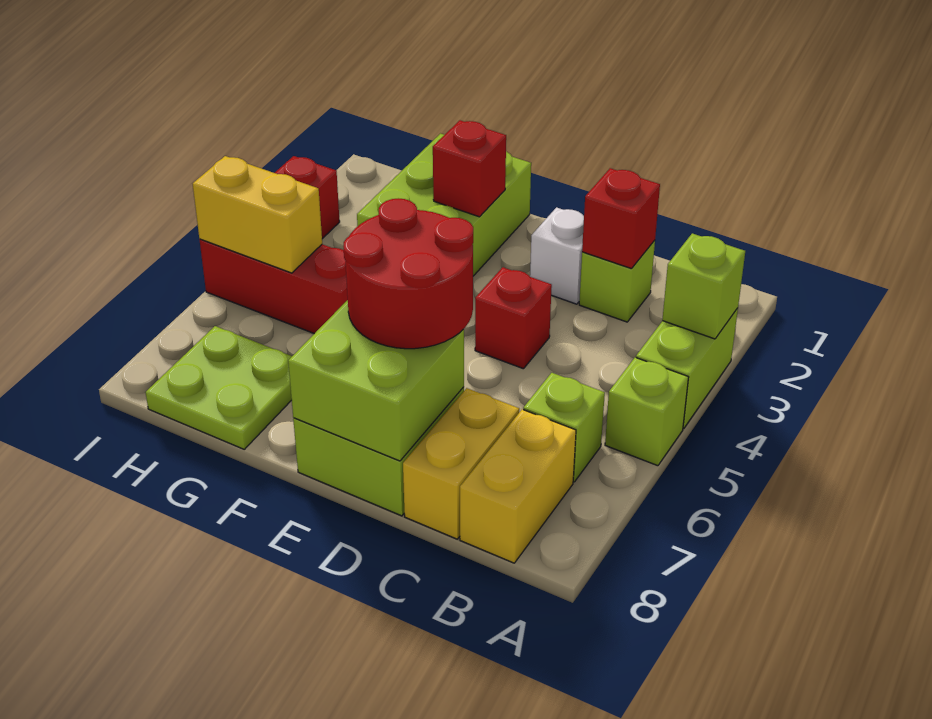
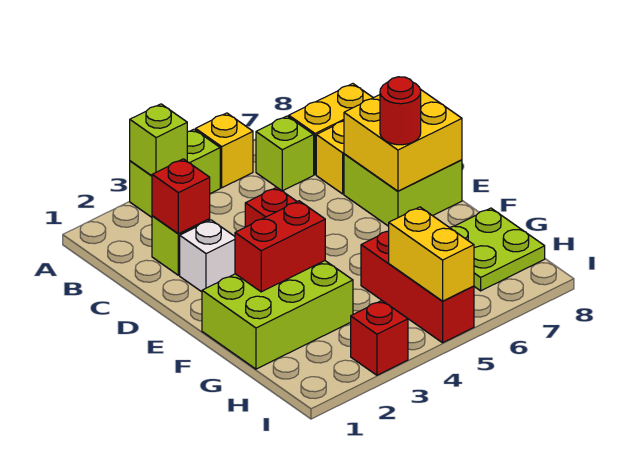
lime brick A5 level 1 -> yellow brick A5 level 1
red round brick D6:E7 level 3 -> red round brick E7 level 3
lime brick D7:E8 level 2 -> yellow brick D7:E8 level 2
red brick F2 level 2 -> red brick F2:F3 level 2

